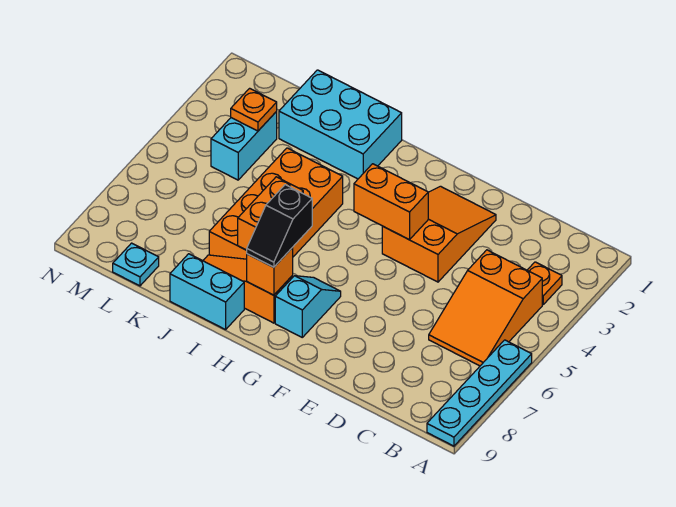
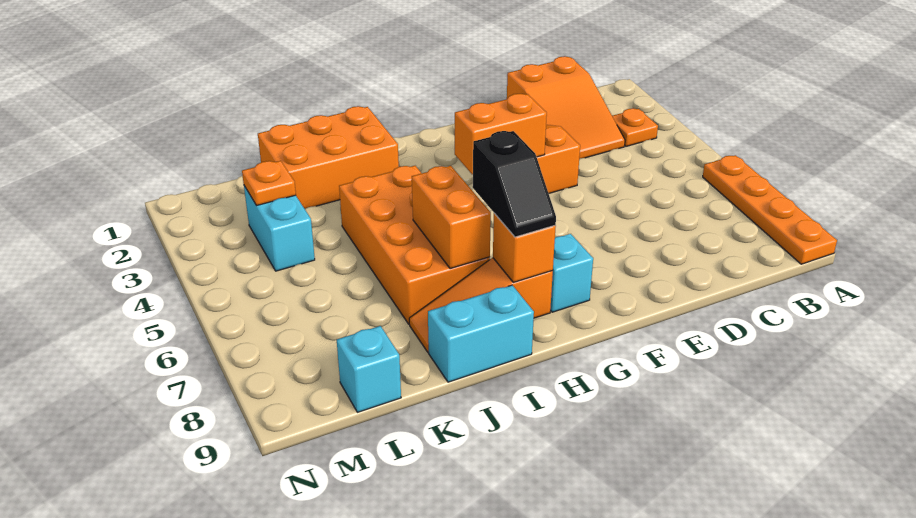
cyan plate A6:A9 level 1 -> orange plate A6:A9 level 1
orange slope B4:C6 level 1 top 4 -> orange slope C1:D3 level 1 top 1
cyan brick I1:K2 level 1 -> orange brick I1:K2 level 1
cyan plate L9 level 1 -> cyan brick L9 level 1

